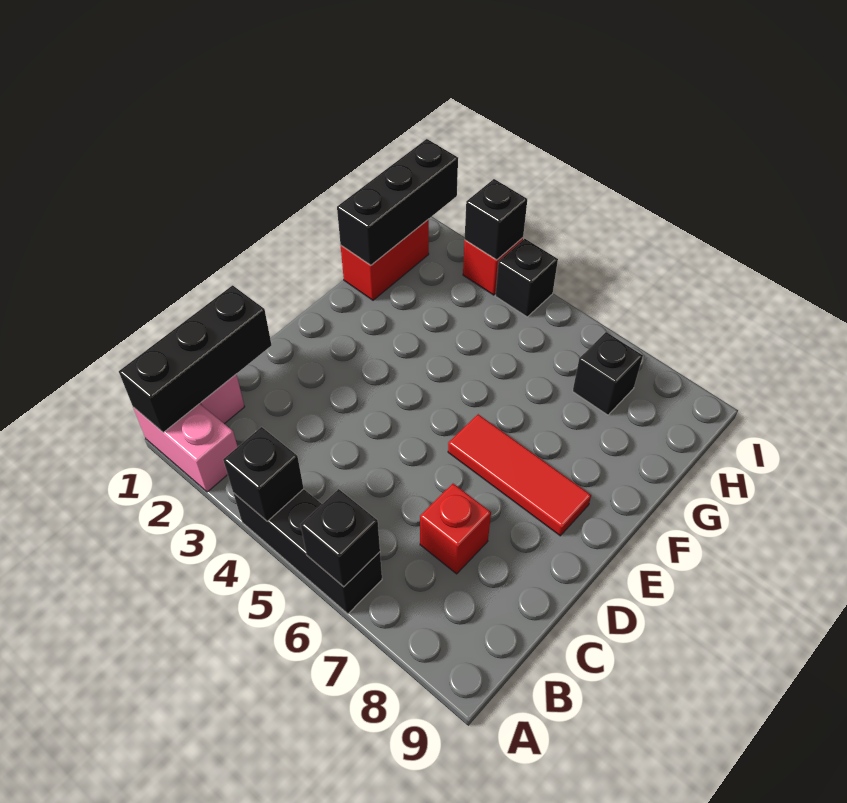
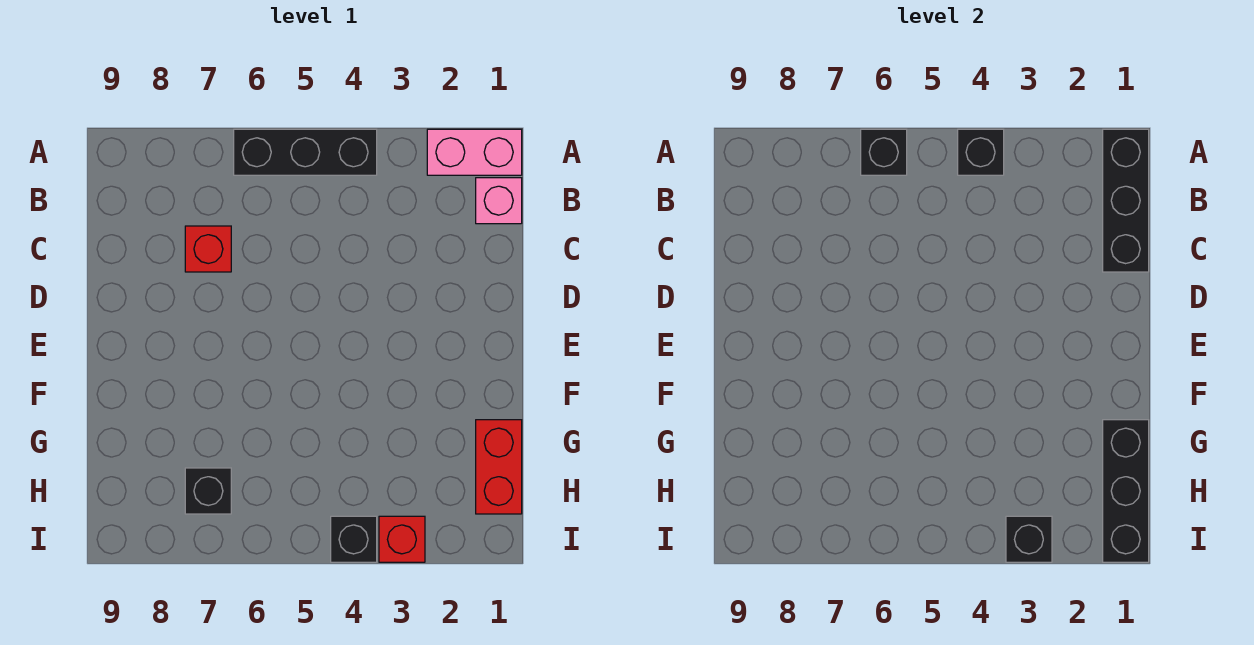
red tile E6:E8 level 1 -> none

